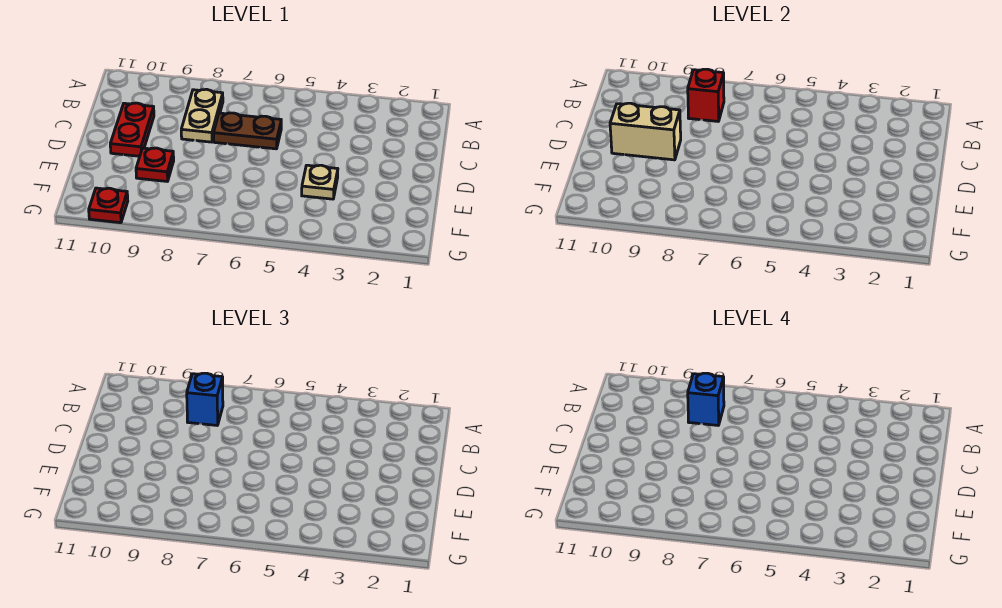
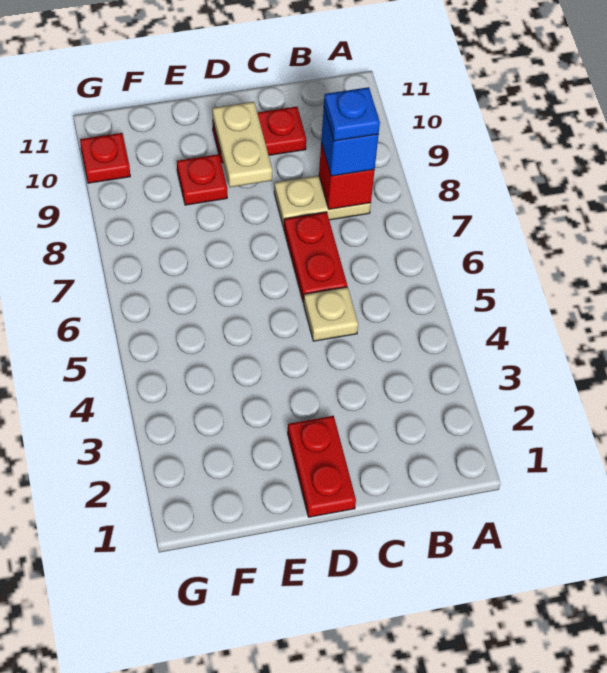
blue brick B8 level 4 -> blue plate B8 level 4
brown plate C6:C7 level 1 -> red plate C6:C7 level 1
none -> red plate D1:D2 level 1
tan brick D9:D10 level 2 -> tan plate D9:D10 level 2
tan plate E4 level 1 -> tan plate C5 level 1

